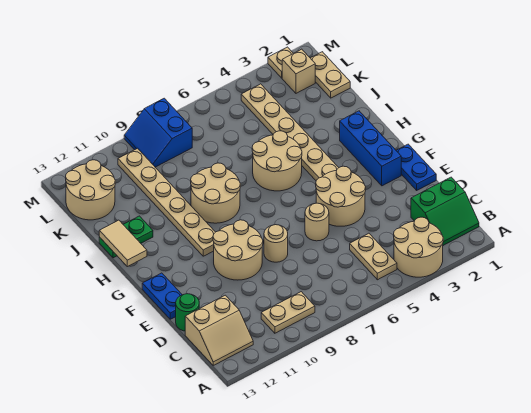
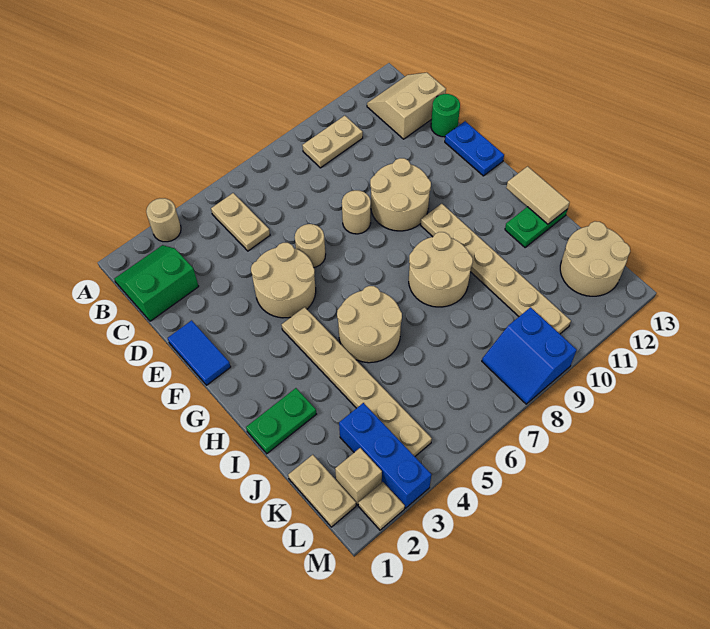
tan round brick A3:B4 level 1 -> tan round brick A3 level 1
blue plate E1:F1 level 1 -> blue tile E1:F1 level 1
blue brick F2:H2 level 1 -> blue brick K3:M3 level 1
none -> green plate I1:I2 level 1
blue slope L8:M9 level 1 top 8 -> blue slope L8:M9 level 1 top 9

